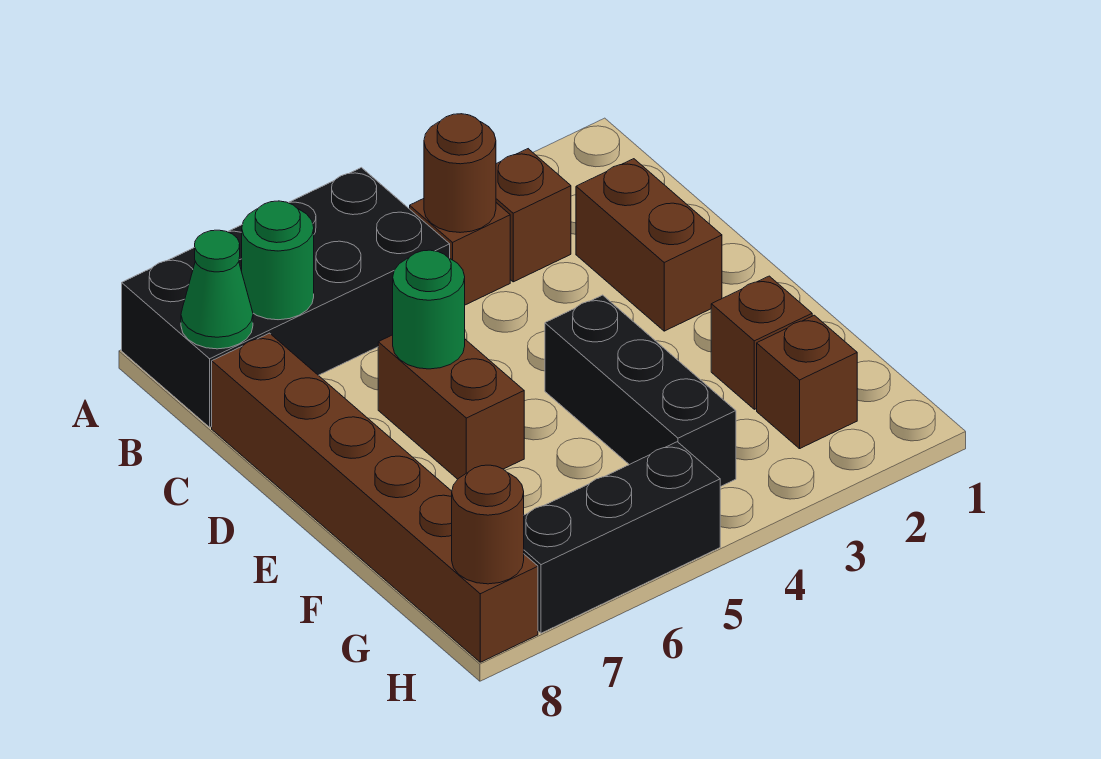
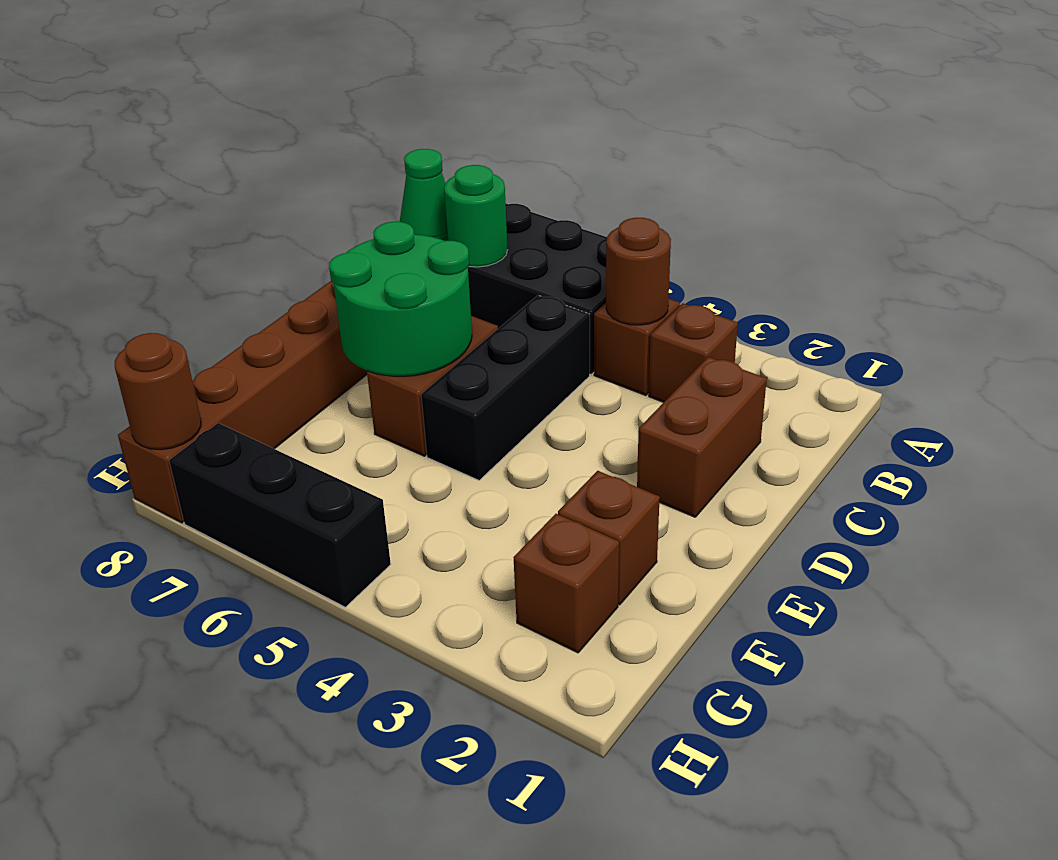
green round brick D6 level 2 -> green round brick D6:E7 level 2
black brick E4:G4 level 1 -> black brick C5:E5 level 1

